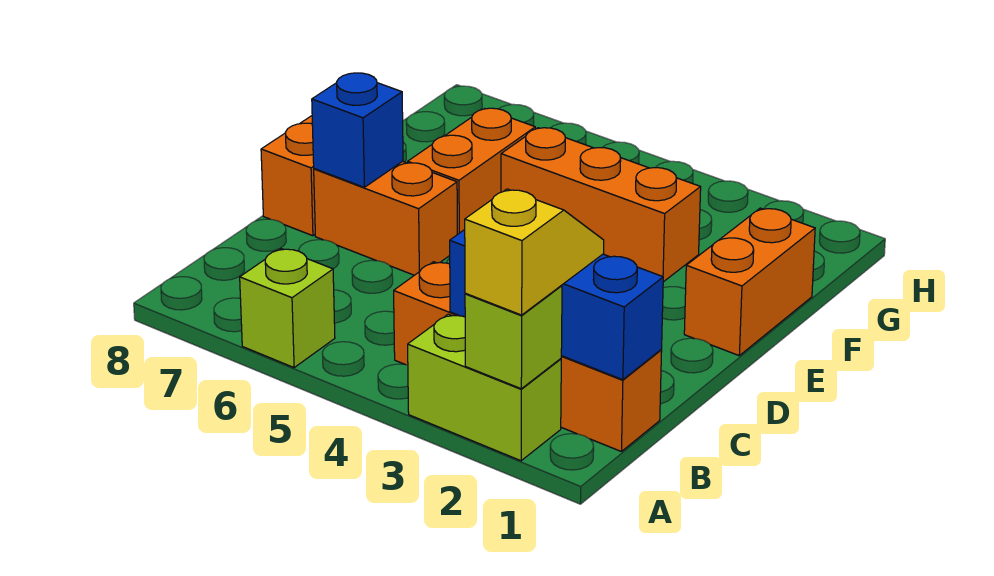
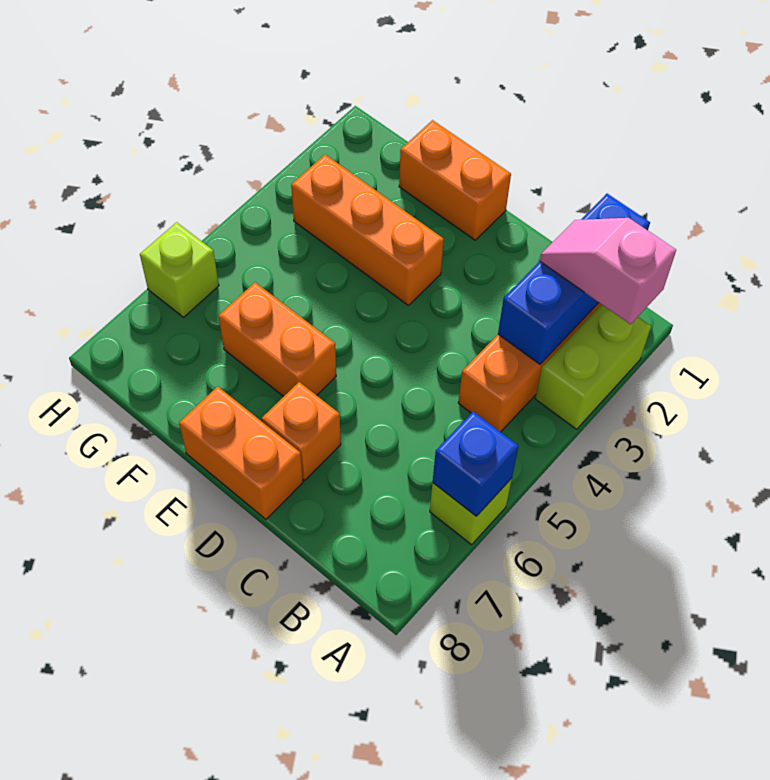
lime brick A2 level 2 -> lime brick H6 level 1
yellow slope A2:B2 level 3 top A -> pink slope A2:B2 level 3 top A
orange brick D6:D7 level 1 -> orange brick D7 level 1
blue brick D7 level 2 -> blue brick A6 level 2
orange brick F3:F5 level 1 -> orange brick E3:G3 level 1

